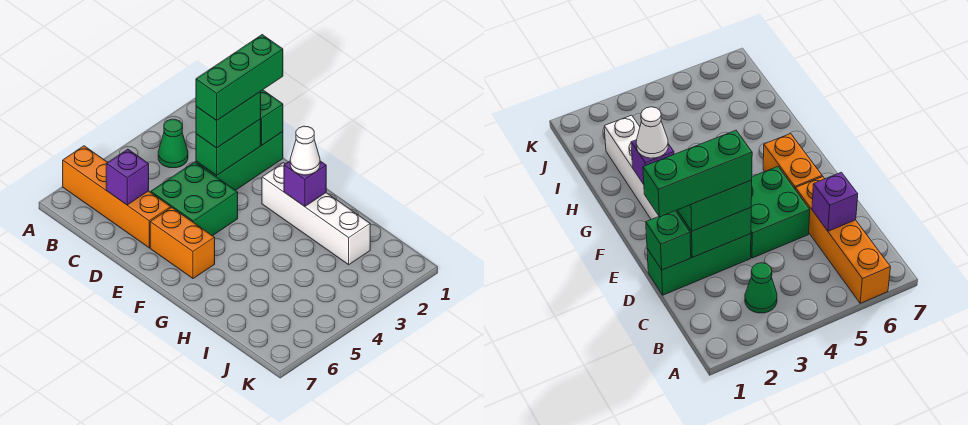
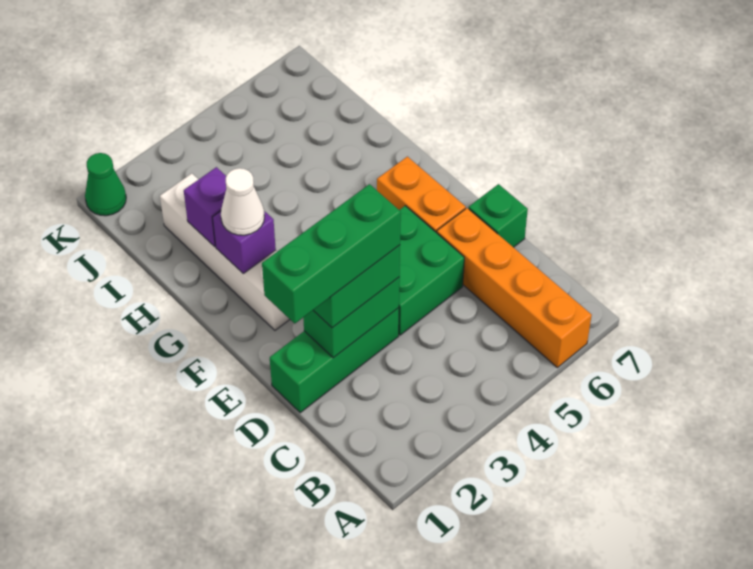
green cone B3 level 1 -> green cone K1 level 1
purple brick C6 level 2 -> purple brick H2 level 2
green brick D1 level 2 -> green brick D7 level 1

